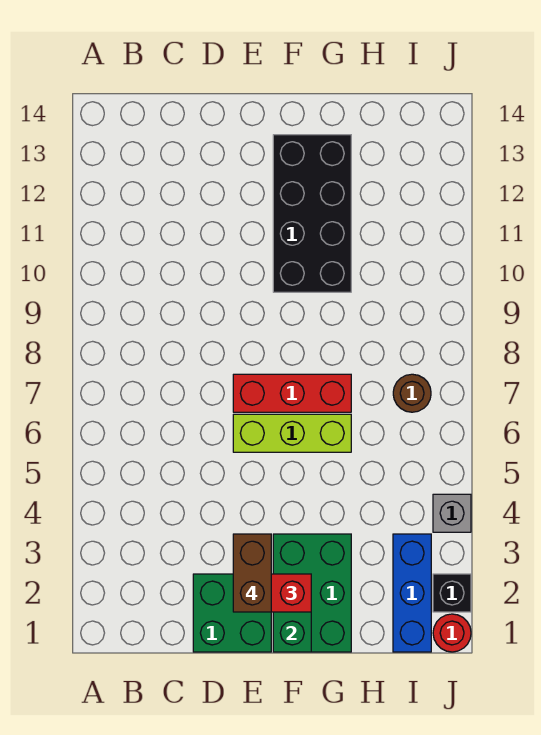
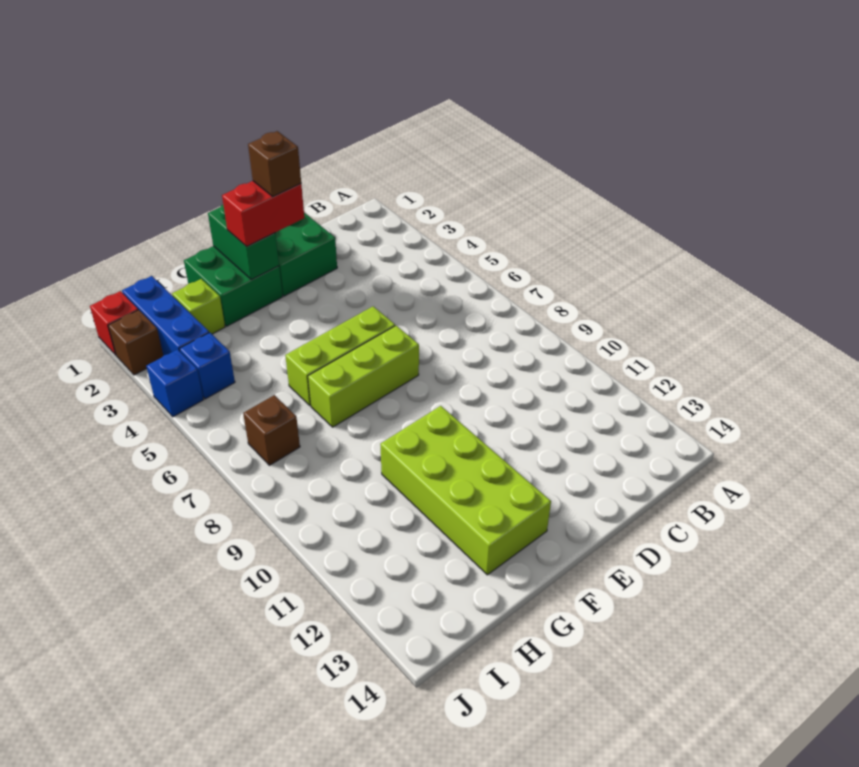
brown brick E2:E3 level 4 -> brown brick E2 level 4
red brick E7:G7 level 1 -> lime brick E7:G7 level 1
green brick F1:G3 level 1 -> green brick F1:G2 level 1
black brick F10:G13 level 1 -> lime brick F10:G13 level 1
none -> lime brick H2 level 1
none -> blue brick I4 level 1
brown round brick I7 level 1 -> brown brick I7 level 1
red round brick J1 level 1 -> red brick J1 level 1
black brick J2 level 1 -> brown brick J2 level 1
grey brick J4 level 1 -> blue brick J4 level 1

